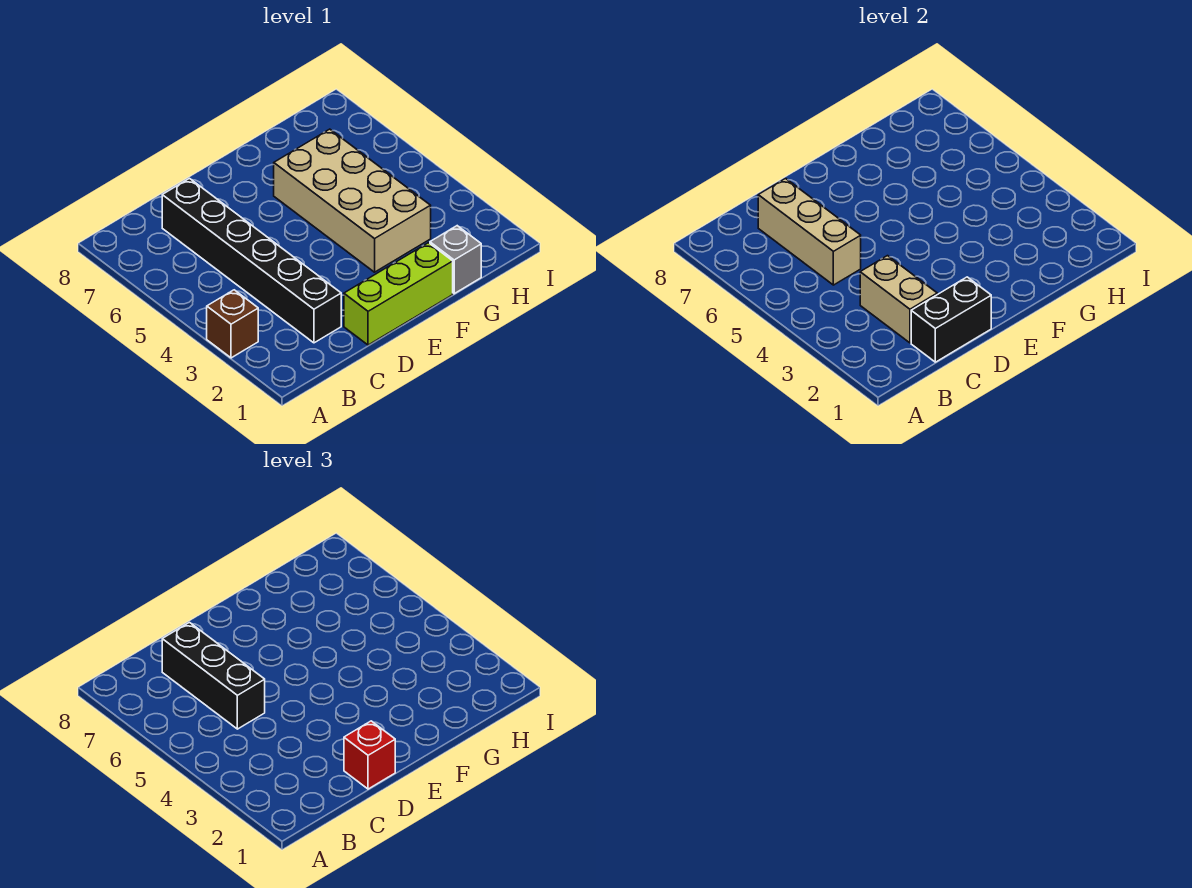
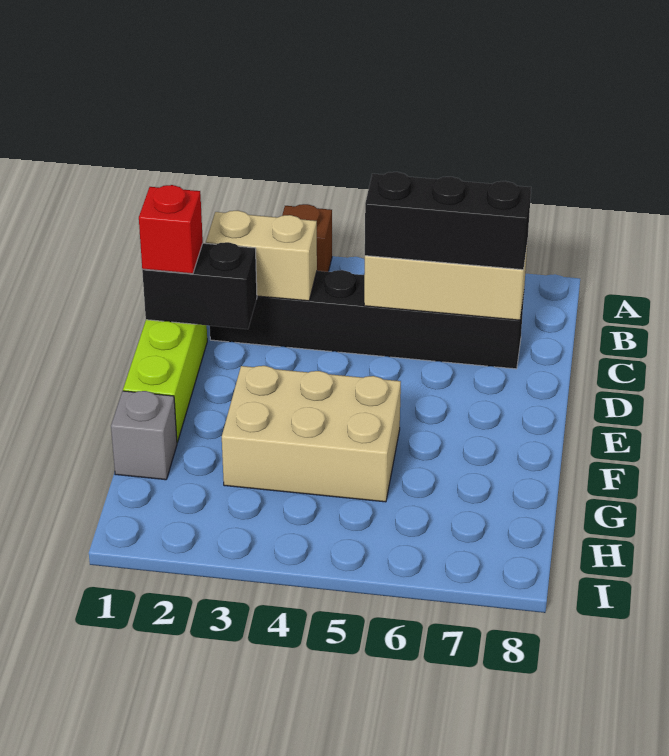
black brick C1:D1 level 2 -> black brick D1:D2 level 2
tan brick F3:G6 level 1 -> tan brick F3:G5 level 1

